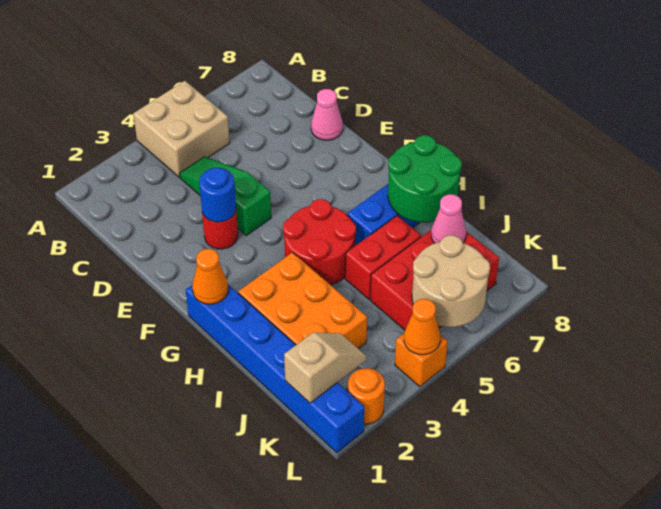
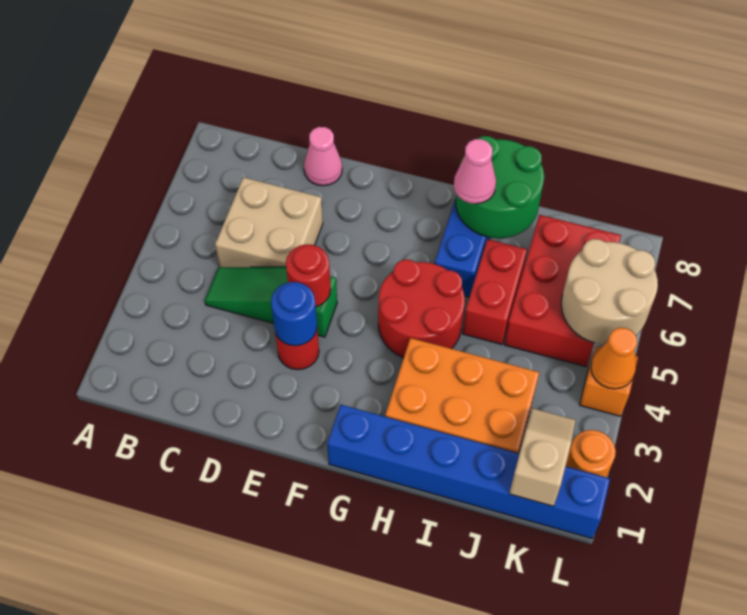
tan brick A4:B5 level 1 -> tan brick C5:D6 level 1
none -> red round brick E4 level 2
orange cone G1 level 2 -> none
pink cone J7 level 2 -> pink cone H7 level 3

